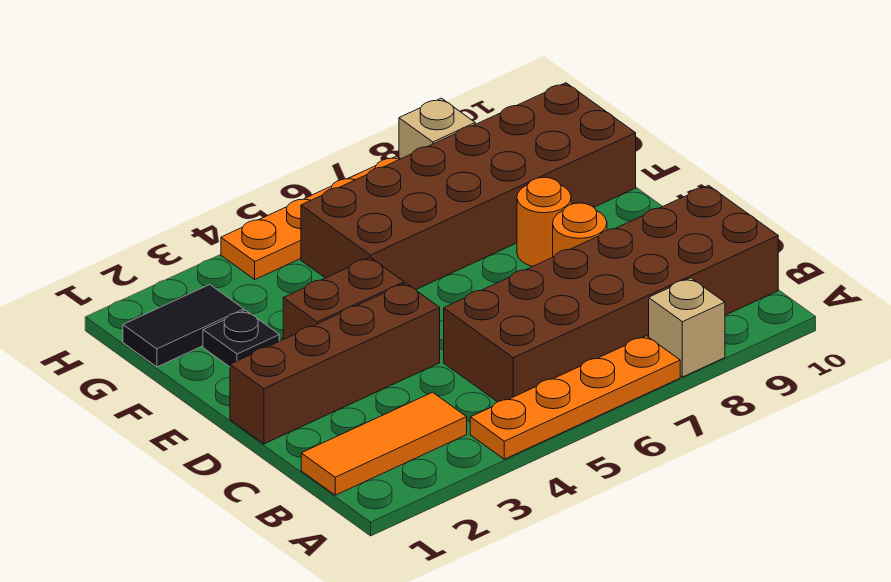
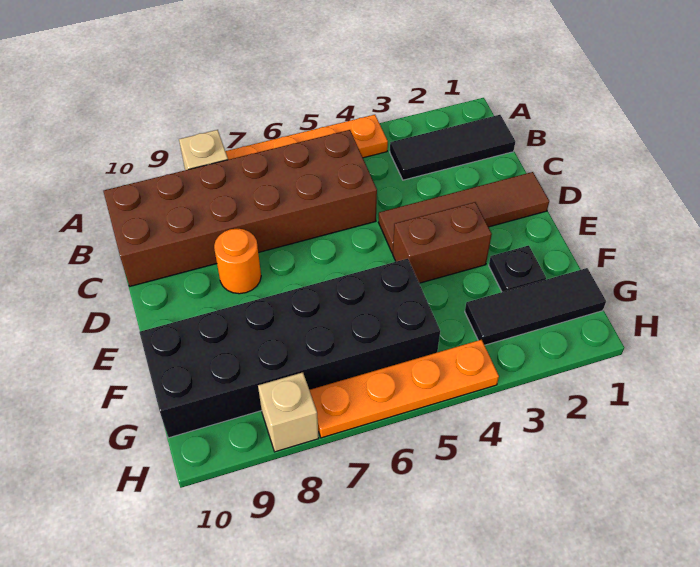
orange tile B1:B3 level 1 -> black tile B1:B3 level 1
brown brick D1:D4 level 1 -> brown tile D1:D4 level 1
orange round brick E8 level 1 -> none
brown brick F5:G10 level 1 -> black brick F5:G10 level 1
black tile G1:G2 level 1 -> black tile G1:G3 level 1

